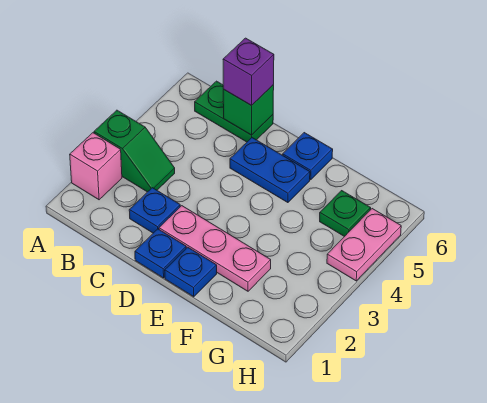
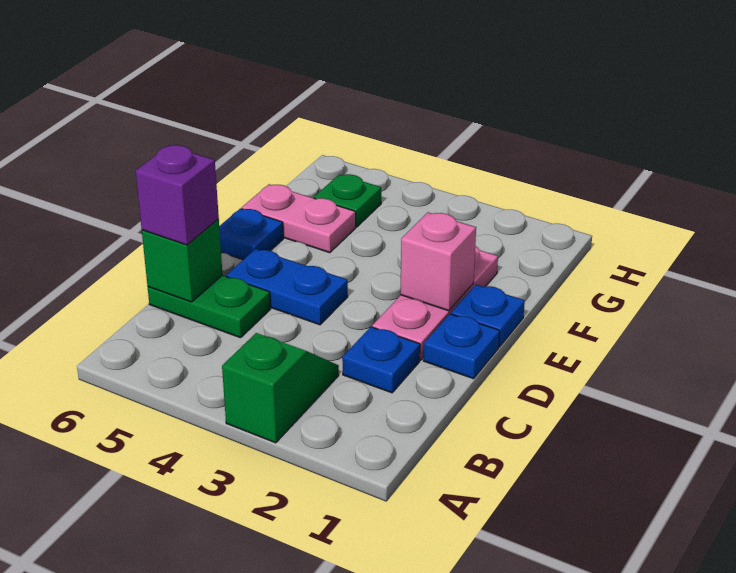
pink brick A2 level 1 -> pink brick E2 level 2
green plate B6:C6 level 1 -> green plate C5:C6 level 1
blue plate D5:E5 level 1 -> blue plate D4:D5 level 1
pink plate H4:H5 level 1 -> pink plate F5:F6 level 1

